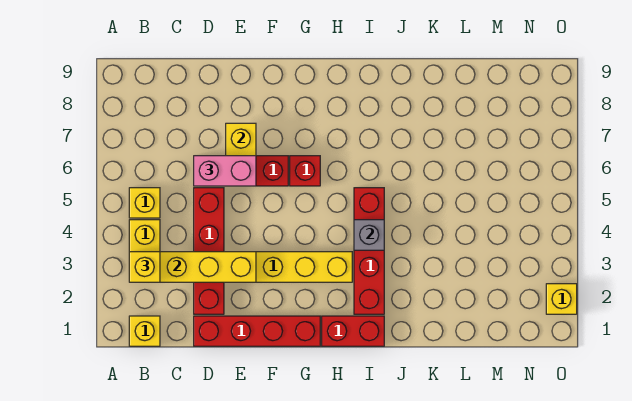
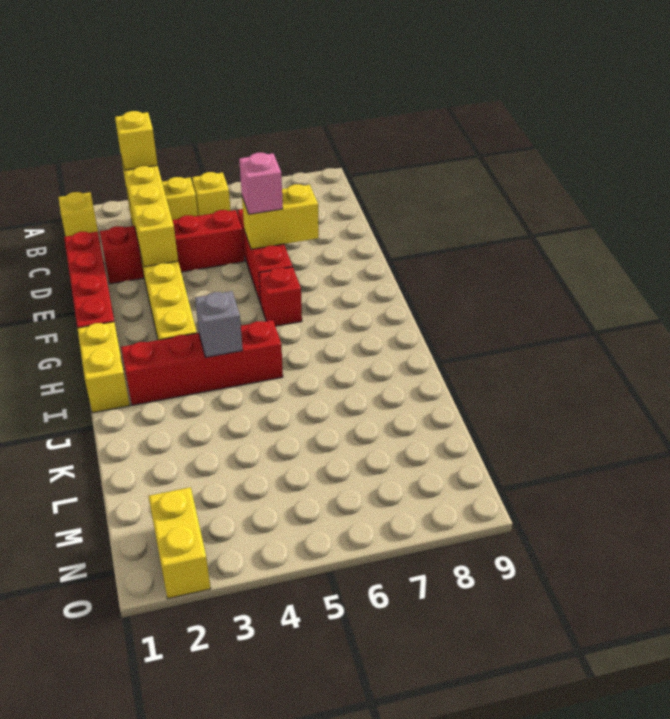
pink brick D6:E6 level 3 -> pink brick E6 level 3
red brick H1:I1 level 1 -> yellow brick H1:I1 level 1
yellow brick O2 level 1 -> yellow brick N2:O2 level 1

